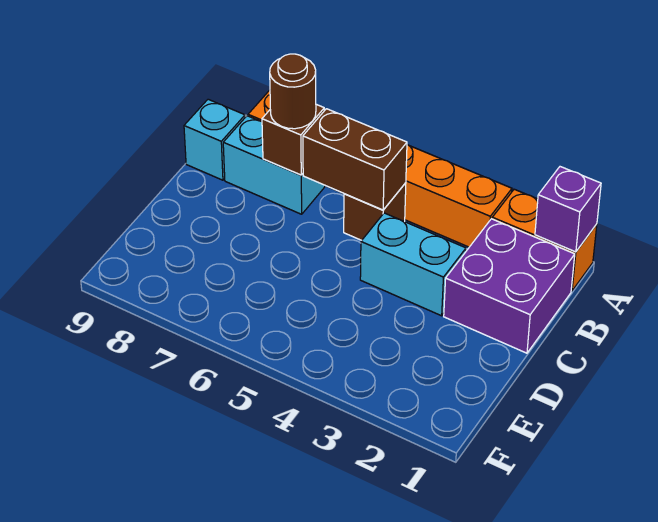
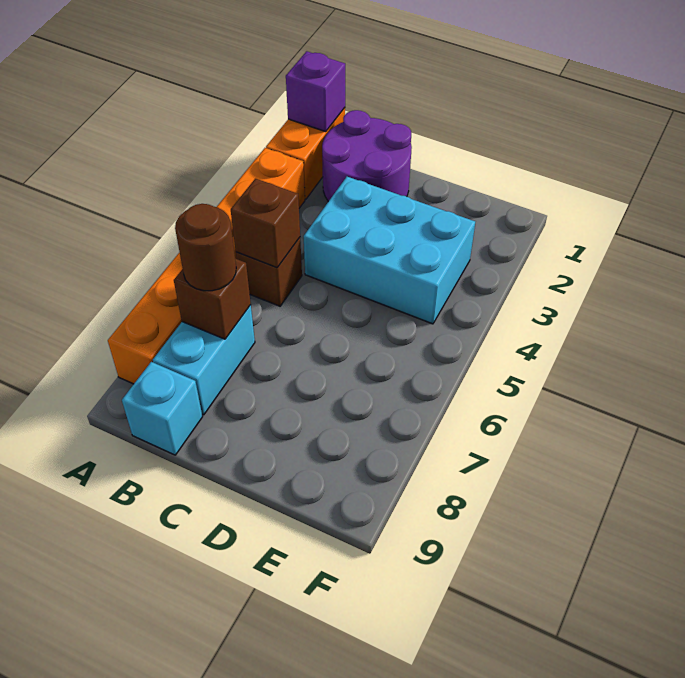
purple brick B1:C2 level 1 -> purple round brick B1:C2 level 1
brown brick B5:B6 level 2 -> brown brick B5 level 2
cyan brick C3:C4 level 1 -> cyan brick C3:E4 level 1

